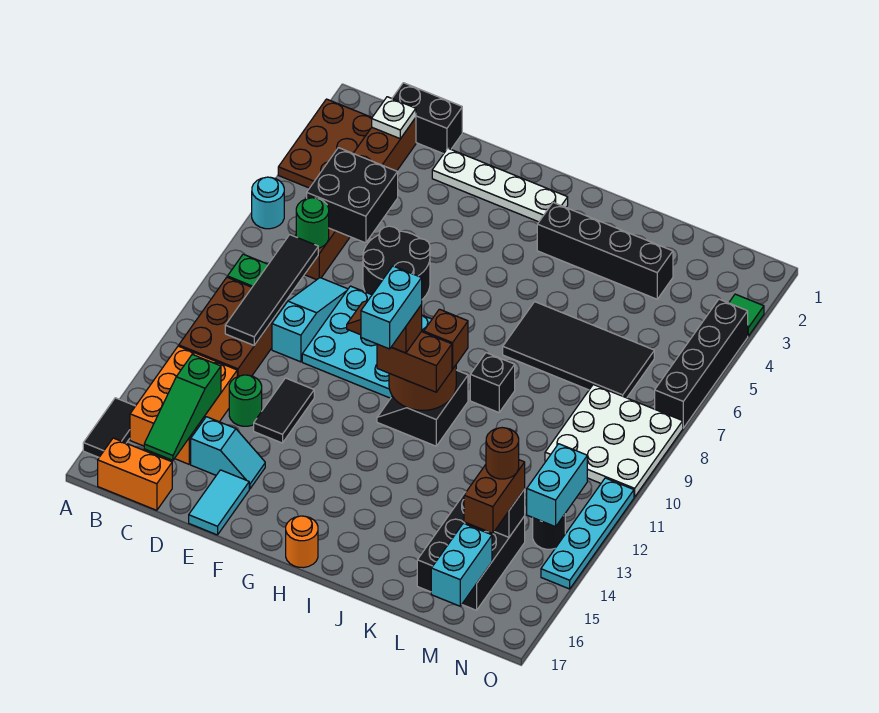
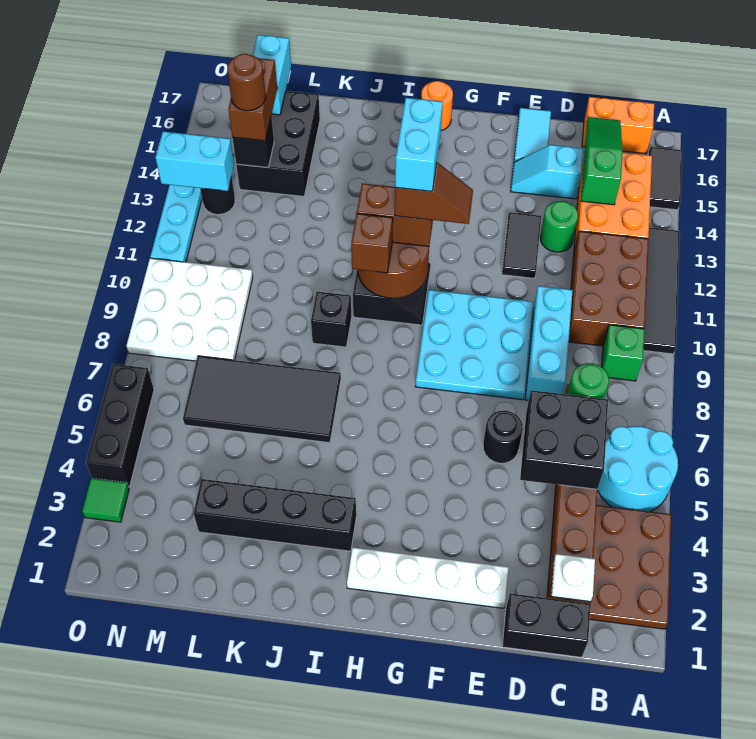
cyan round brick A6 level 1 -> cyan round brick A5:B6 level 1
black tile C8:C11 level 2 -> black tile A10:A13 level 1
cyan slope D8:D10 level 1 top 10 -> cyan brick D8:D10 level 1
black round brick E6:F7 level 1 -> black round brick E6 level 1
cyan brick N12:N13 level 2 -> cyan brick N13:O13 level 2
black brick O4:O7 level 1 -> black brick O4:O6 level 1

